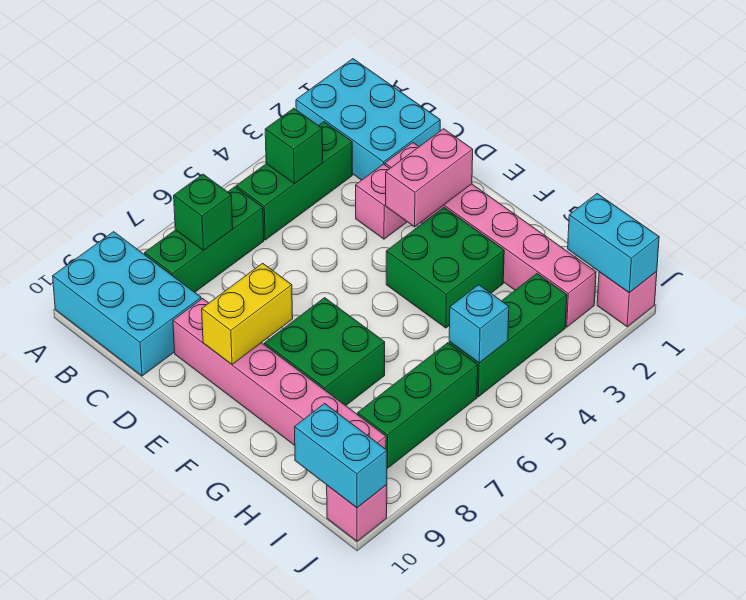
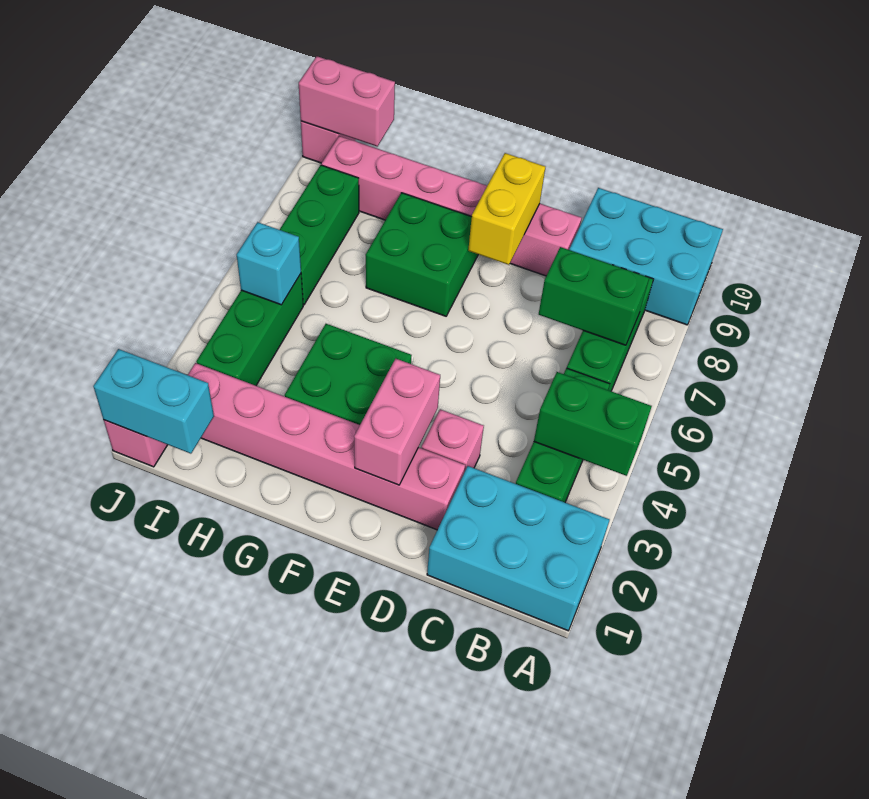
green brick B4 level 2 -> green brick A4:B4 level 2
green brick B7 level 2 -> green brick B7:C7 level 2
cyan brick I10:J10 level 2 -> pink brick I10:J10 level 2

